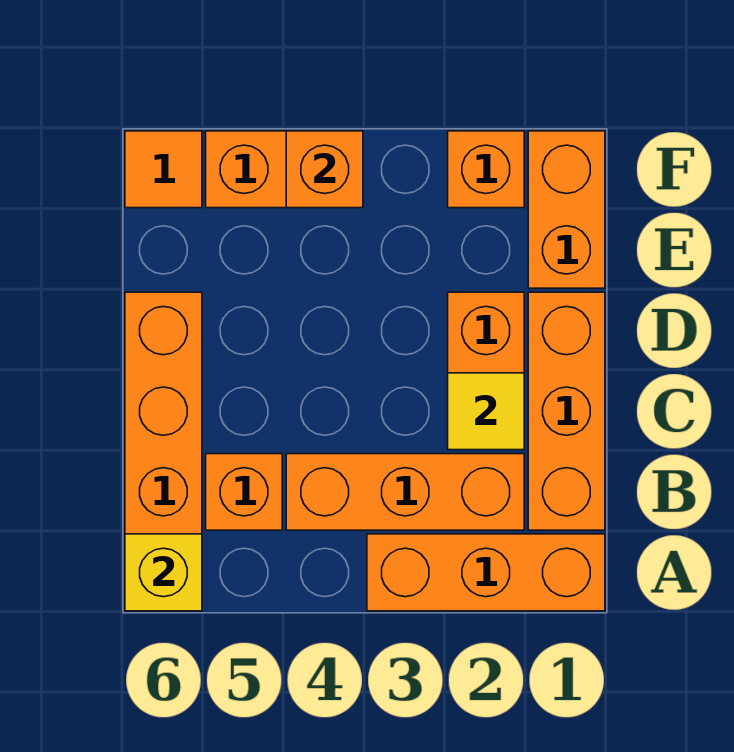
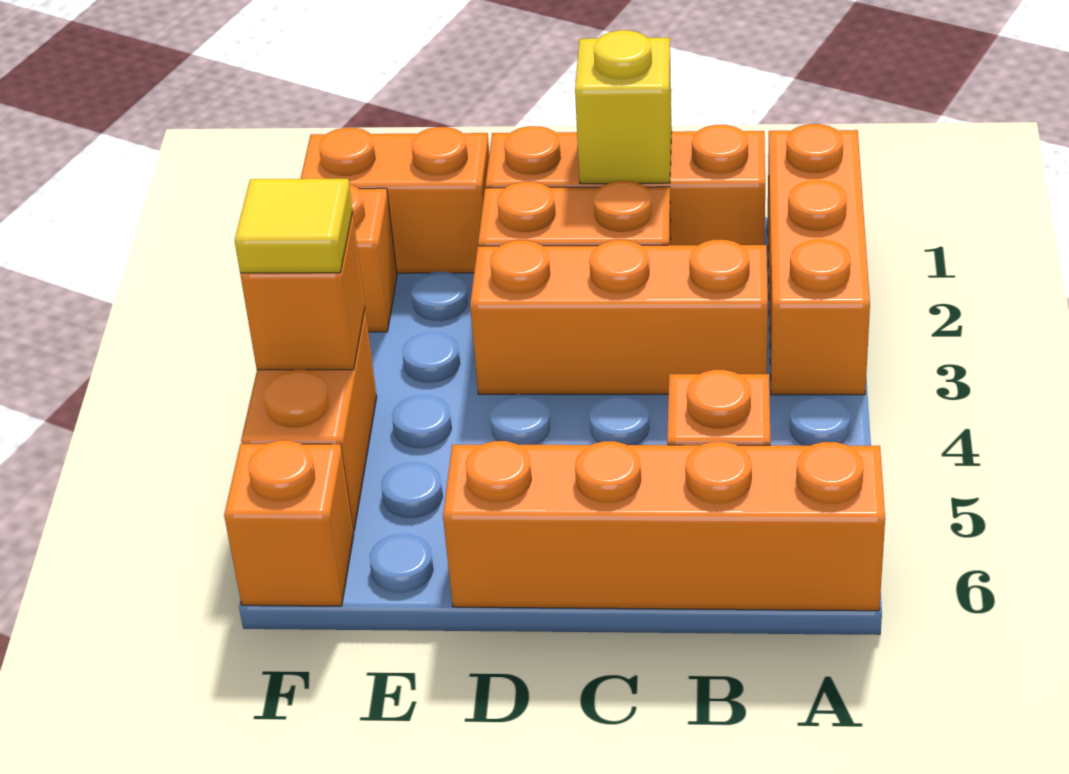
yellow brick A6 level 2 -> yellow brick C1 level 2
orange brick B2:B4 level 1 -> orange brick B3:D3 level 1
yellow tile C2 level 2 -> yellow tile F4 level 3
orange tile F6 level 1 -> orange brick F6 level 1

